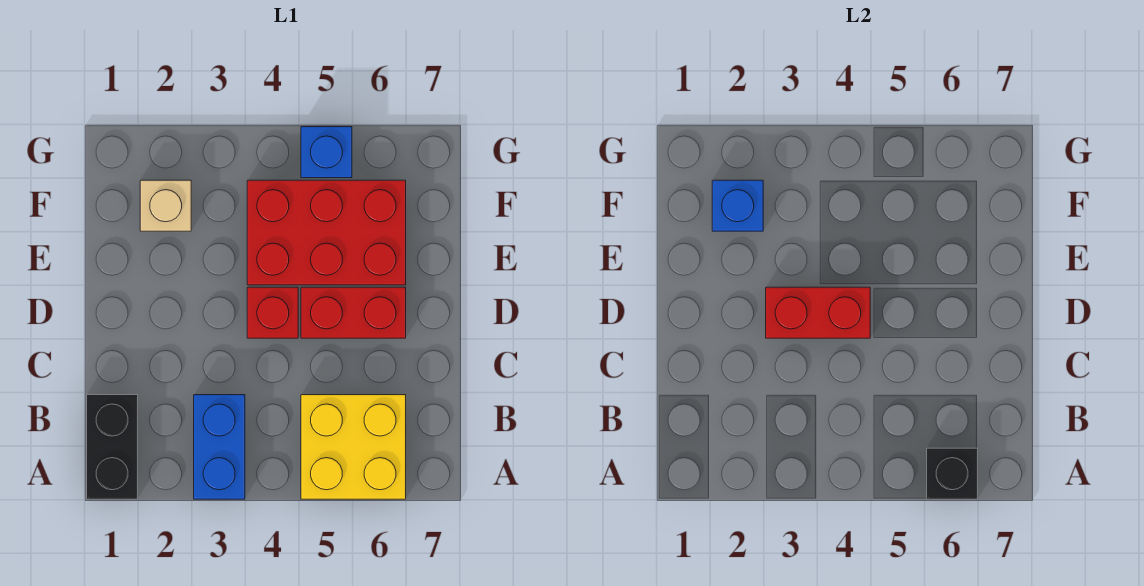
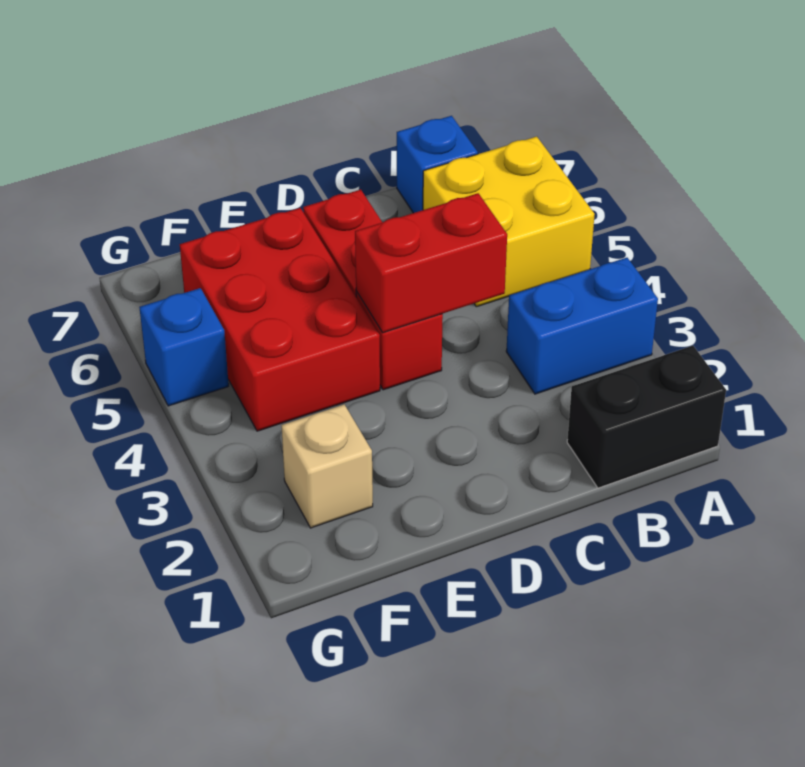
black brick A6 level 2 -> none
red brick D3:D4 level 2 -> red brick C4:D4 level 2
blue brick F2 level 2 -> blue brick B7 level 1

